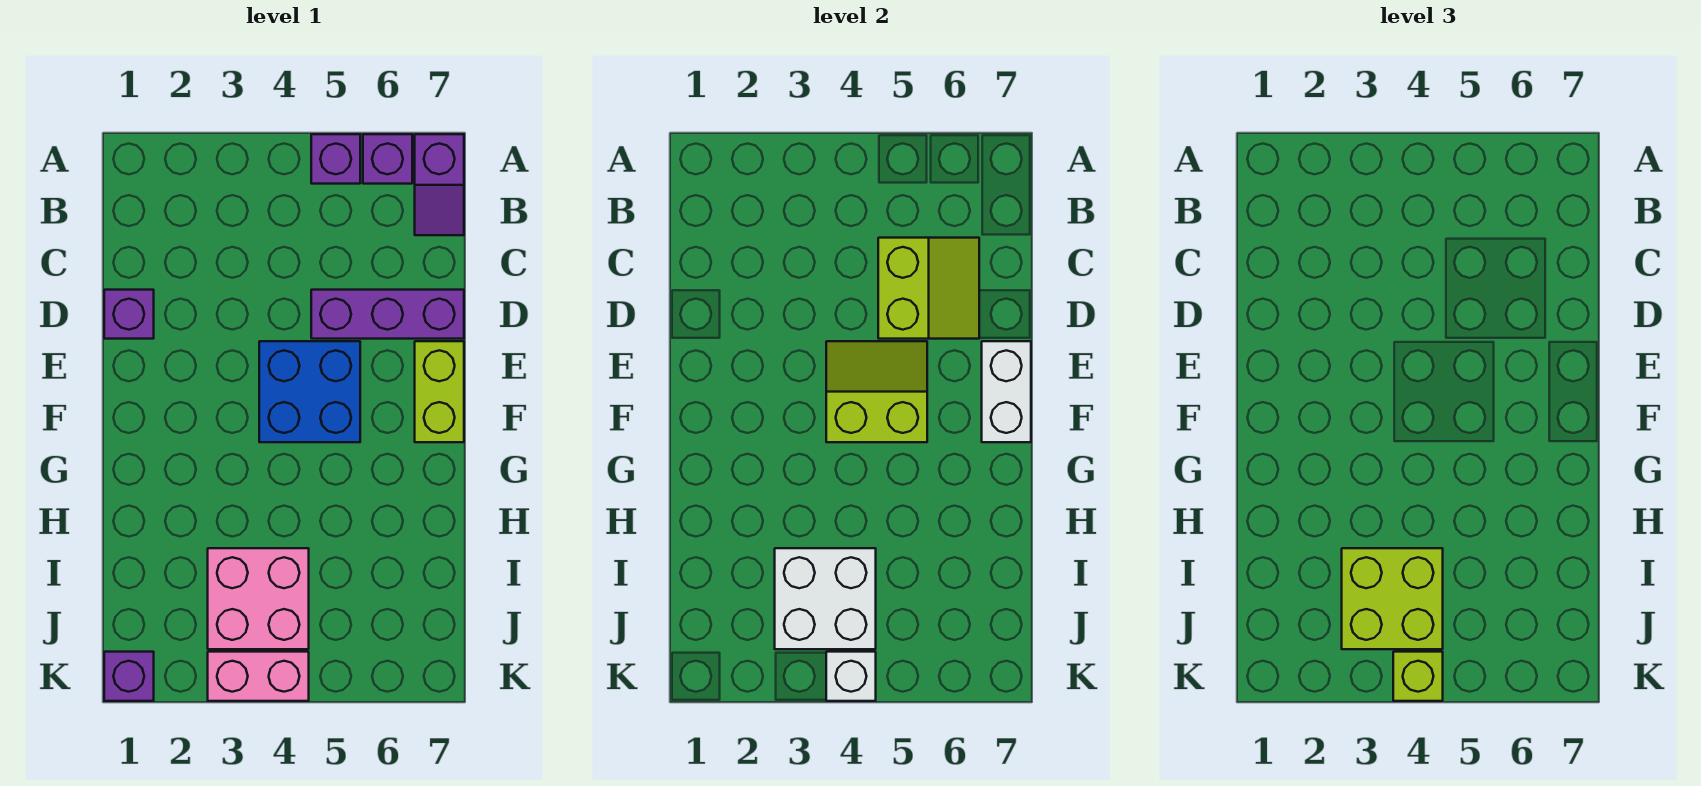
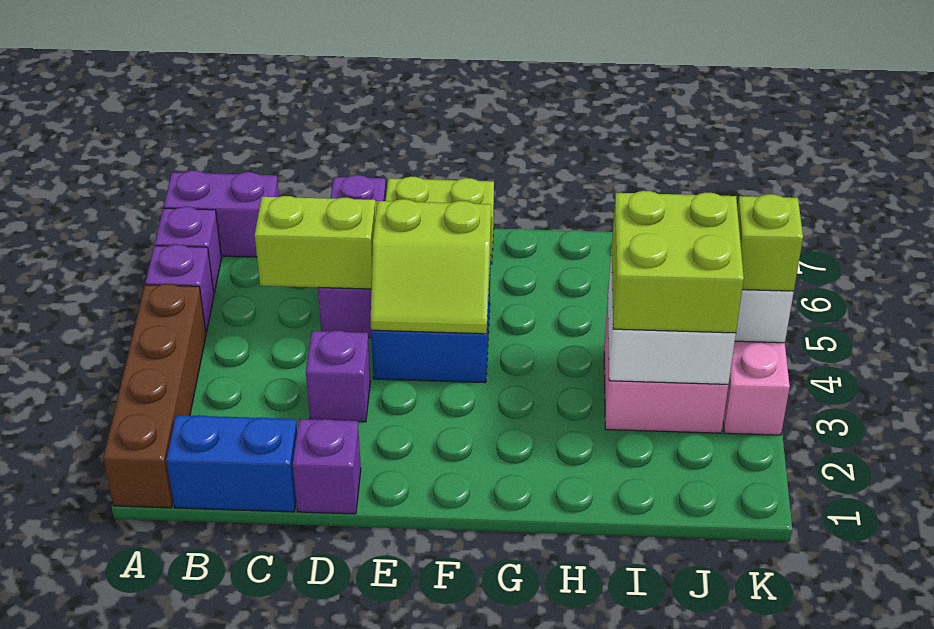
none -> brown brick A1:A4 level 1
purple slope A7:B7 level 1 top A -> purple brick A7:B7 level 1
none -> blue brick B1:C1 level 1
lime slope E4:F5 level 2 top F -> lime slope E4:F5 level 2 top 5
white brick E7:F7 level 2 -> none
purple brick K1 level 1 -> purple brick D3 level 1

